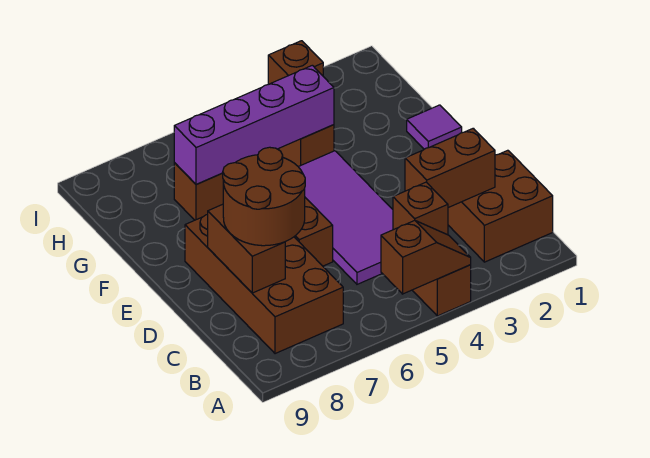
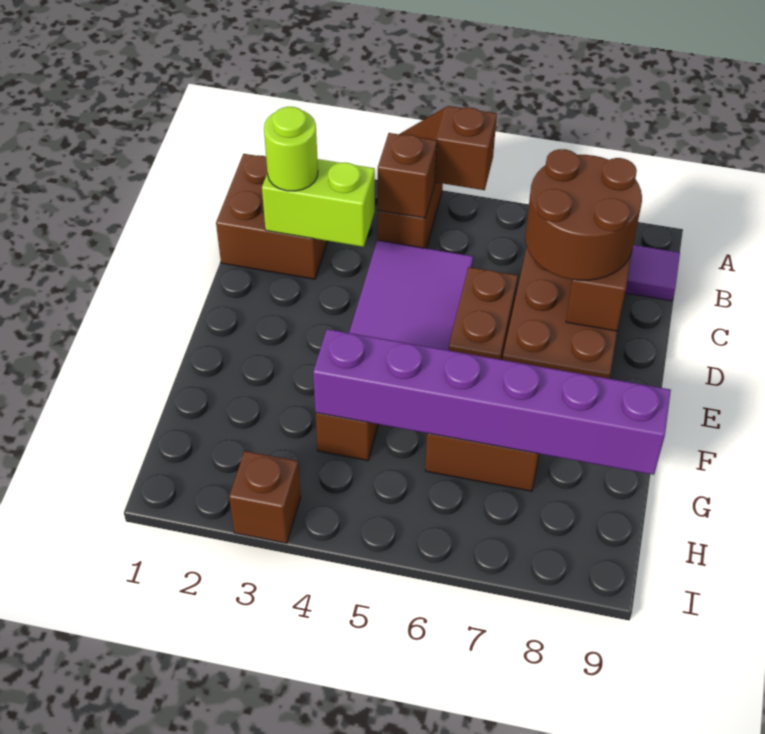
brown brick C2:C3 level 2 -> lime brick C2:C3 level 2
none -> lime round brick C2 level 3
purple tile F1 level 1 -> purple tile B9 level 1
purple brick G4:G7 level 2 -> purple brick G4:G9 level 2

